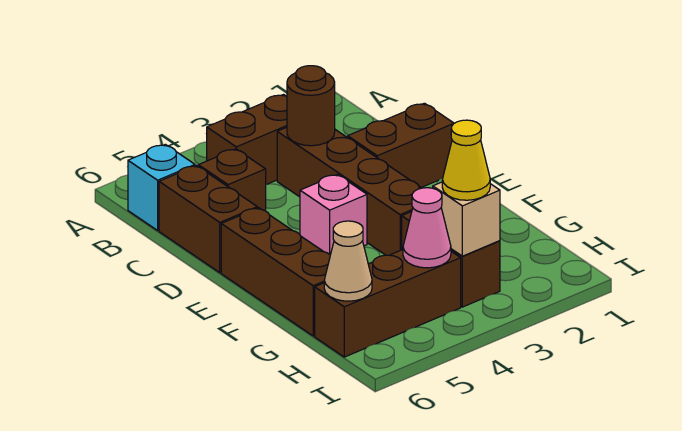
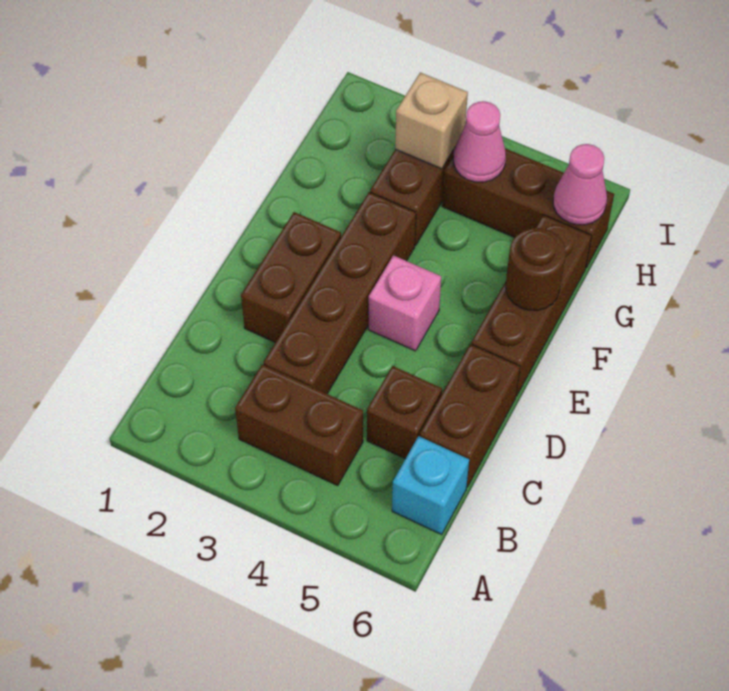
brown round brick C3 level 2 -> brown round brick F6 level 2
brown brick D1:D2 level 1 -> brown brick D2:E2 level 1
yellow cone H3 level 3 -> none
tan cone H6 level 2 -> pink cone H6 level 2

